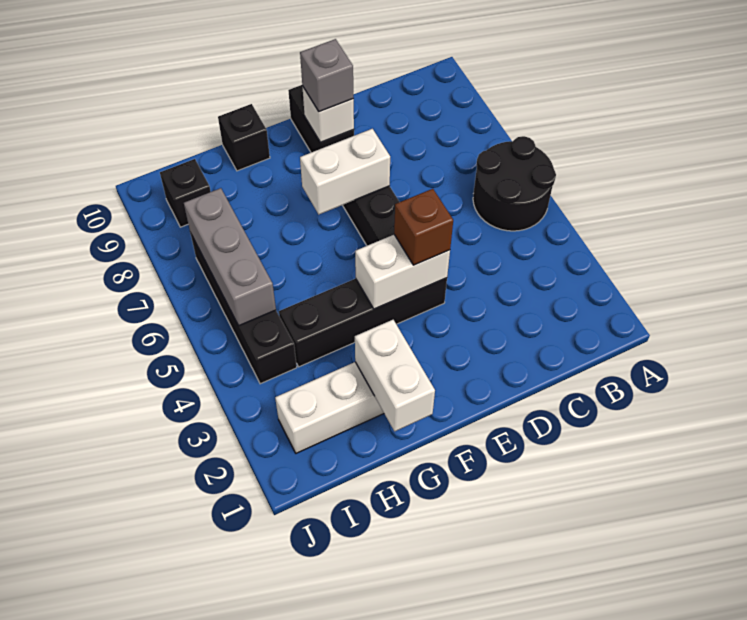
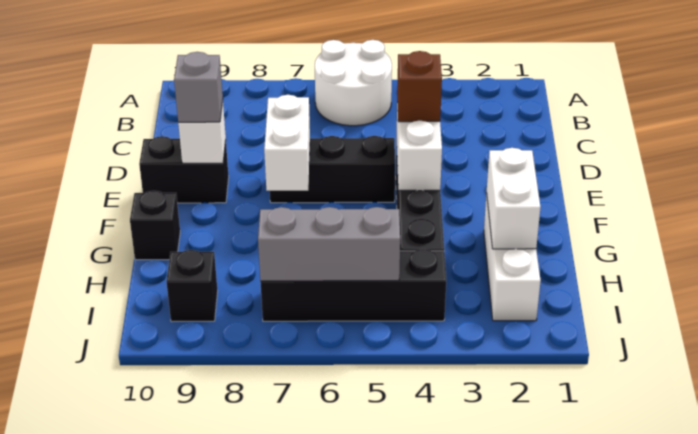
black round brick A5:B6 level 1 -> white round brick A5:B6 level 1
white brick G1:G2 level 2 -> white brick G2:H2 level 2

